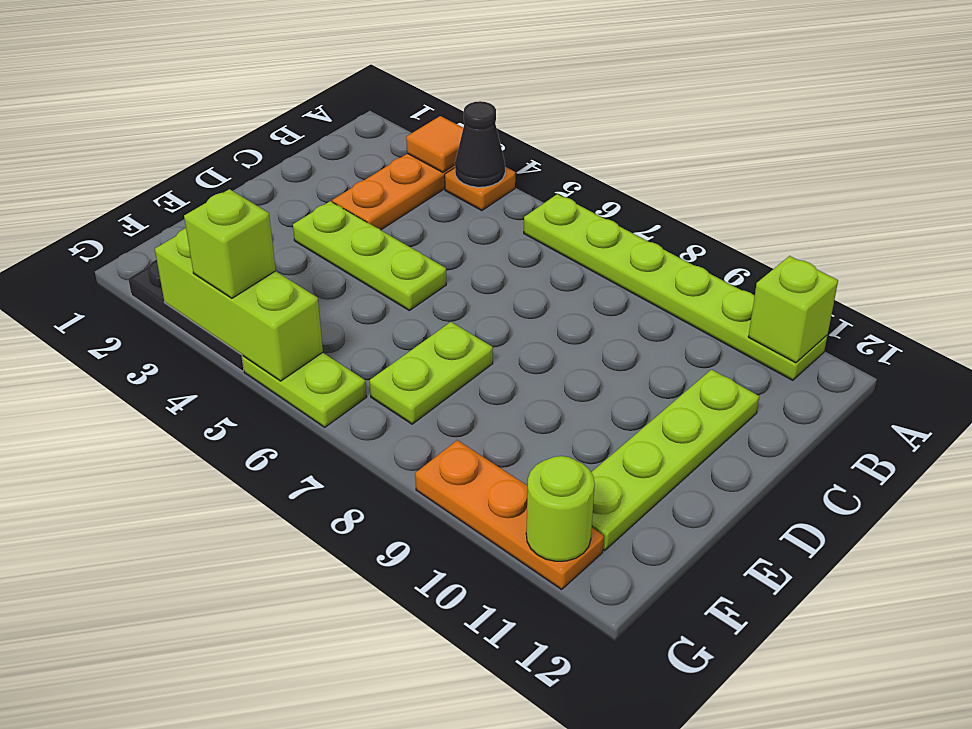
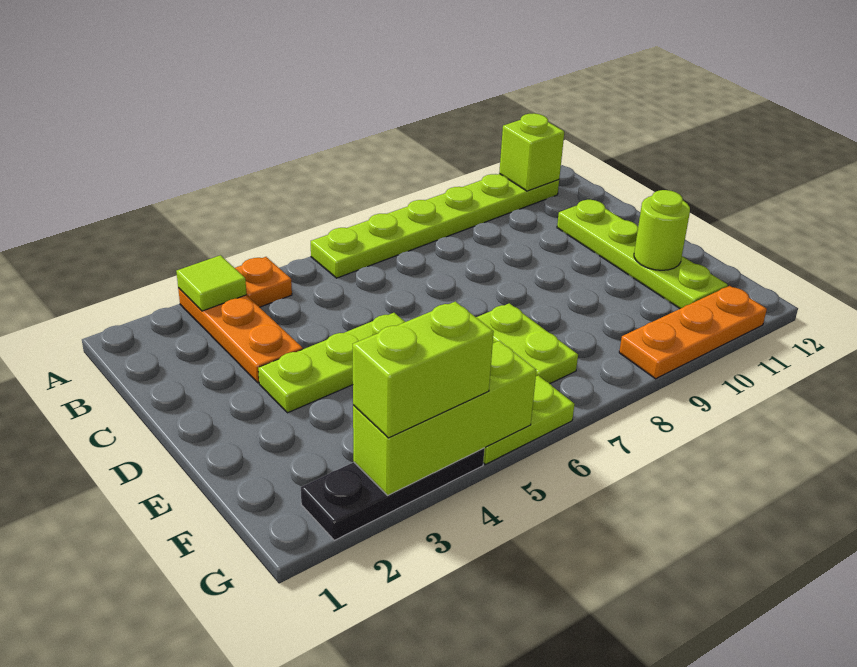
orange tile A3 level 2 -> lime tile A3 level 2
black cone A4 level 2 -> none
lime brick G4 level 3 -> lime brick G3:G4 level 3
lime round brick G11 level 2 -> lime round brick E11 level 2

